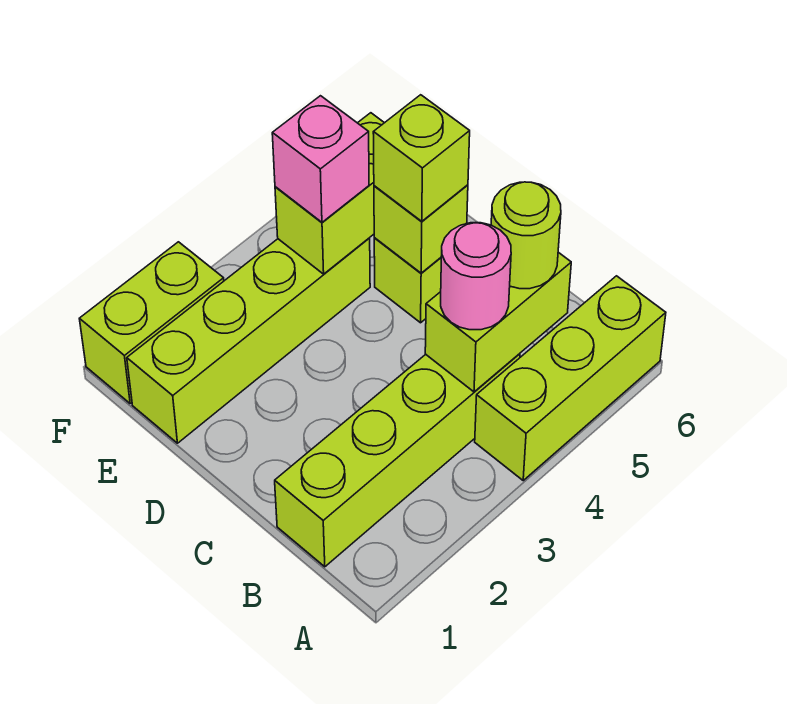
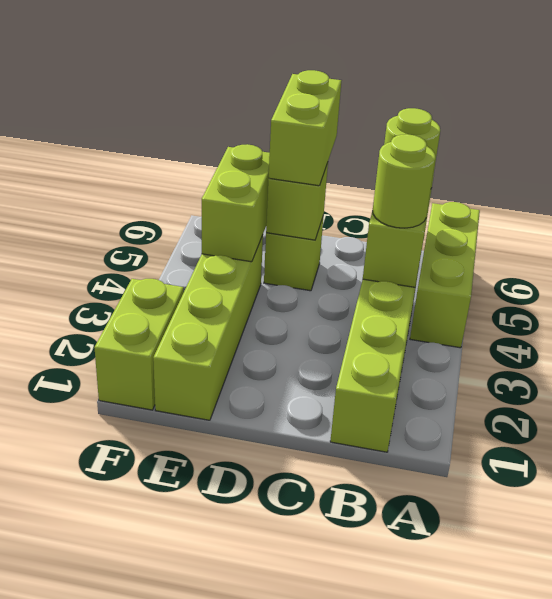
pink round brick B4 level 3 -> lime round brick B4 level 3
lime brick D5 level 3 -> lime brick D5:D6 level 3
pink brick E4 level 3 -> none

